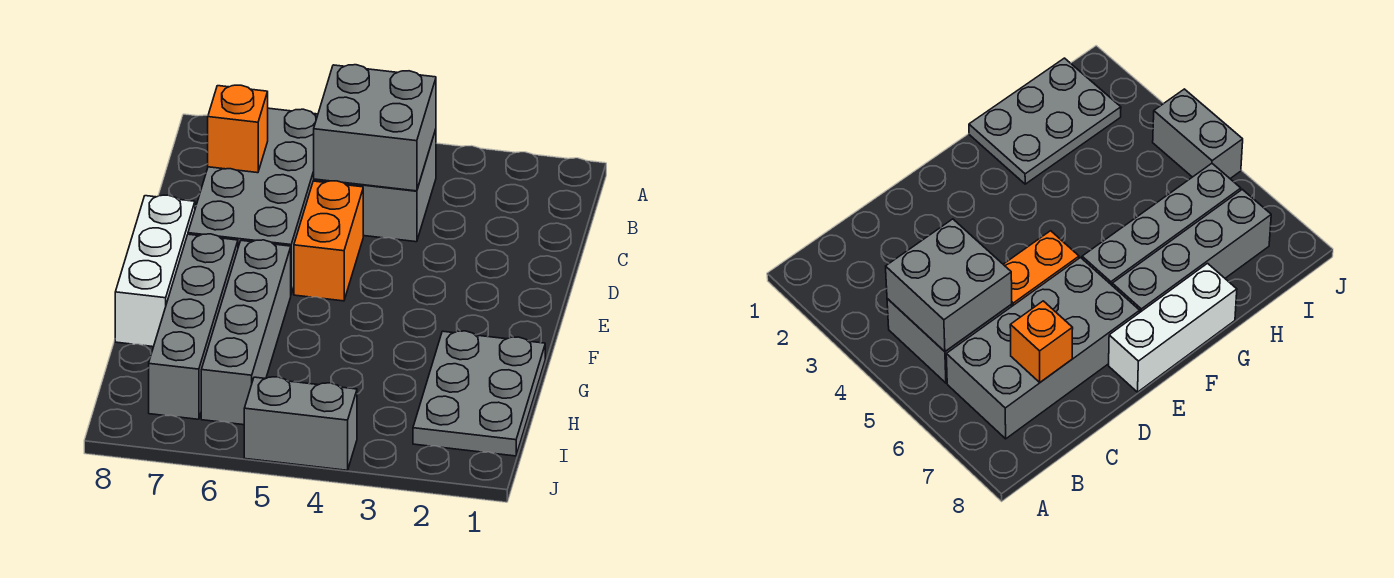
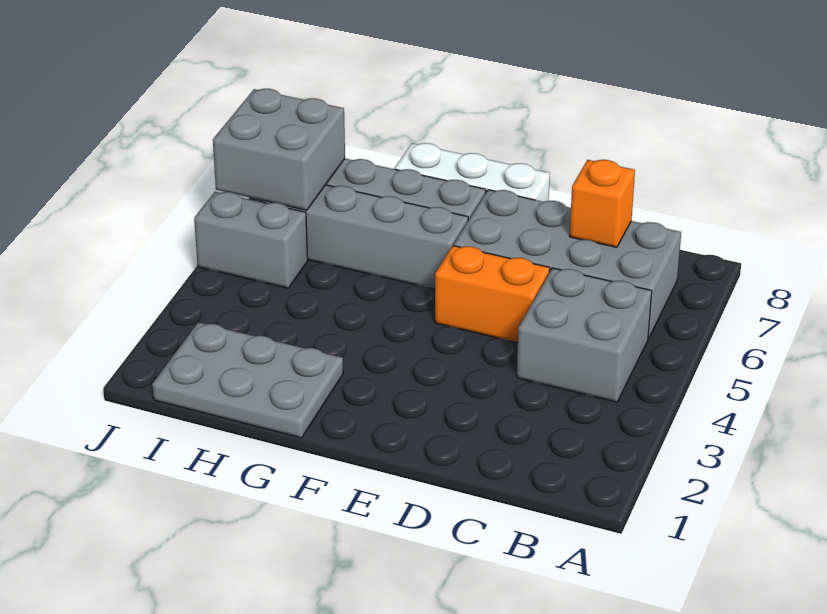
grey brick B4:C5 level 2 -> grey brick I6:J7 level 2
grey brick J4:J5 level 1 -> grey brick I5:J5 level 1

